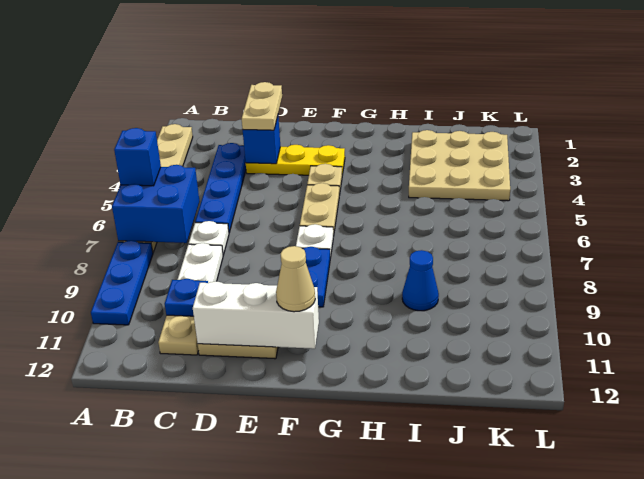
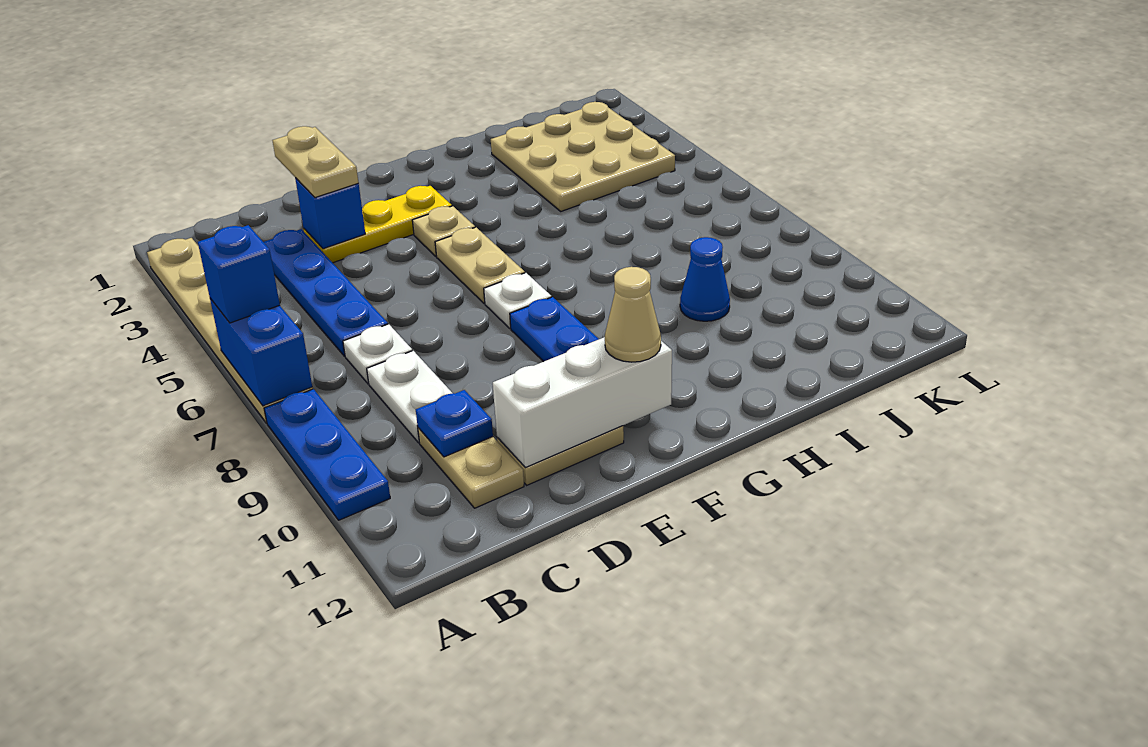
blue brick A6:B7 level 2 -> blue brick A6:A7 level 2

